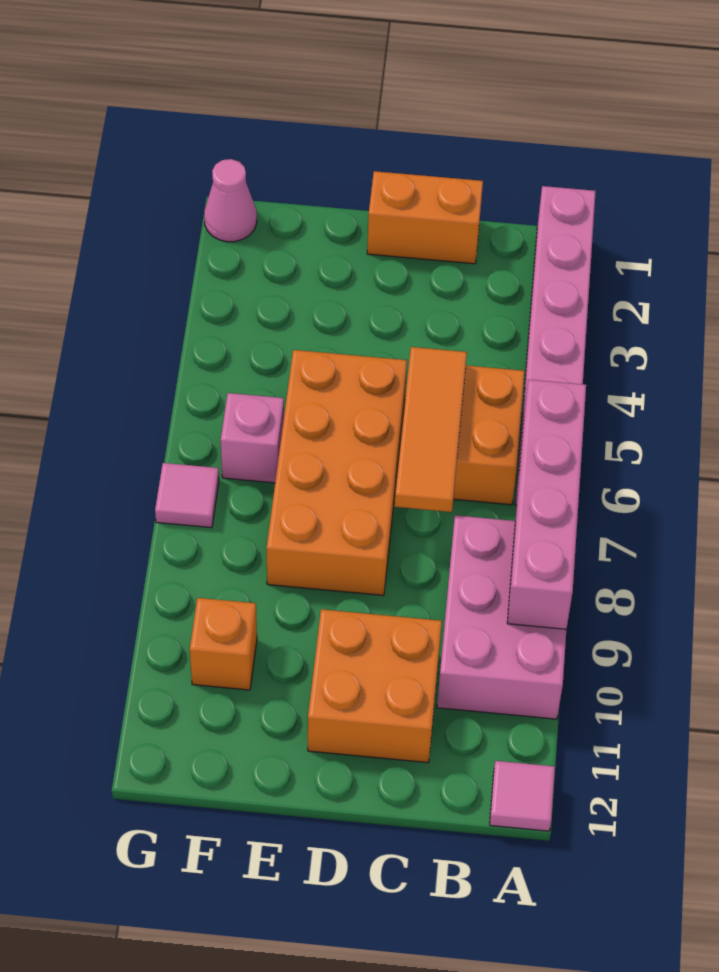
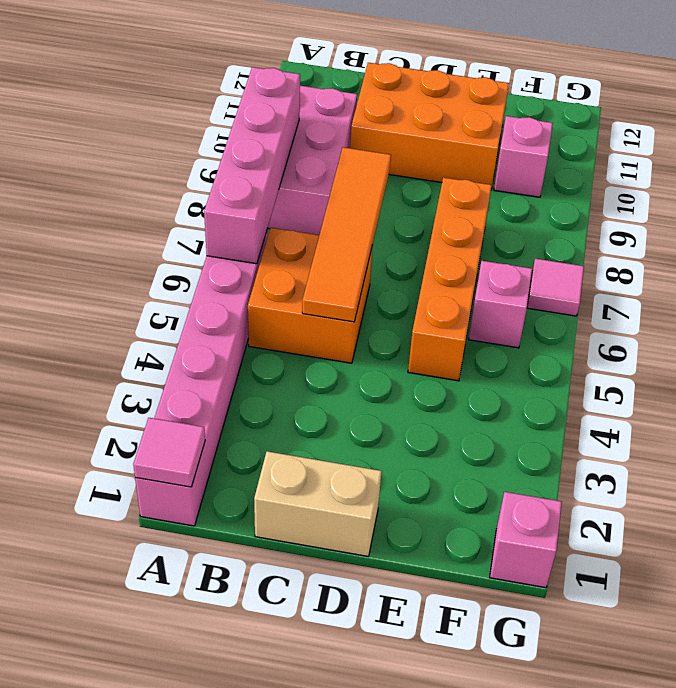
pink tile A12 level 1 -> pink tile A1 level 2
orange brick C1:D1 level 1 -> tan brick C1:D1 level 1
orange tile C5:C7 level 2 -> orange tile C5:C8 level 2
orange brick C10:D11 level 1 -> orange brick C10:E11 level 1
orange brick D5:E8 level 1 -> orange brick E5:E8 level 1
orange brick F10 level 1 -> pink brick F10 level 1
pink cone G1 level 1 -> pink brick G1 level 1

